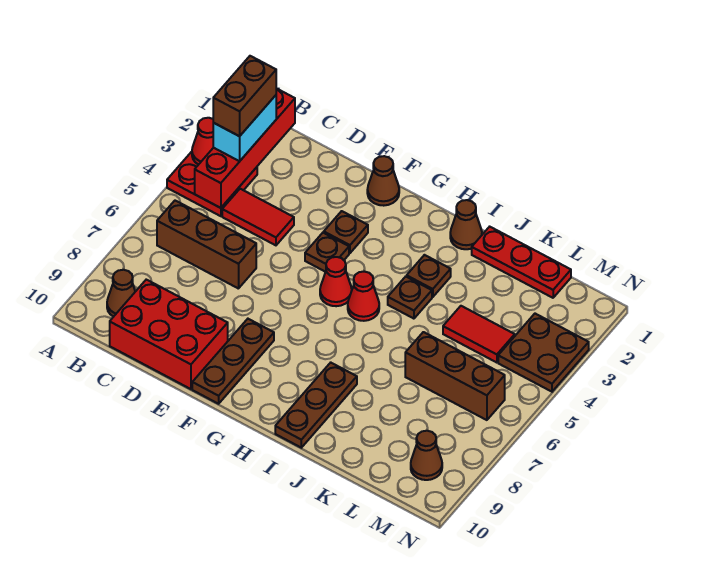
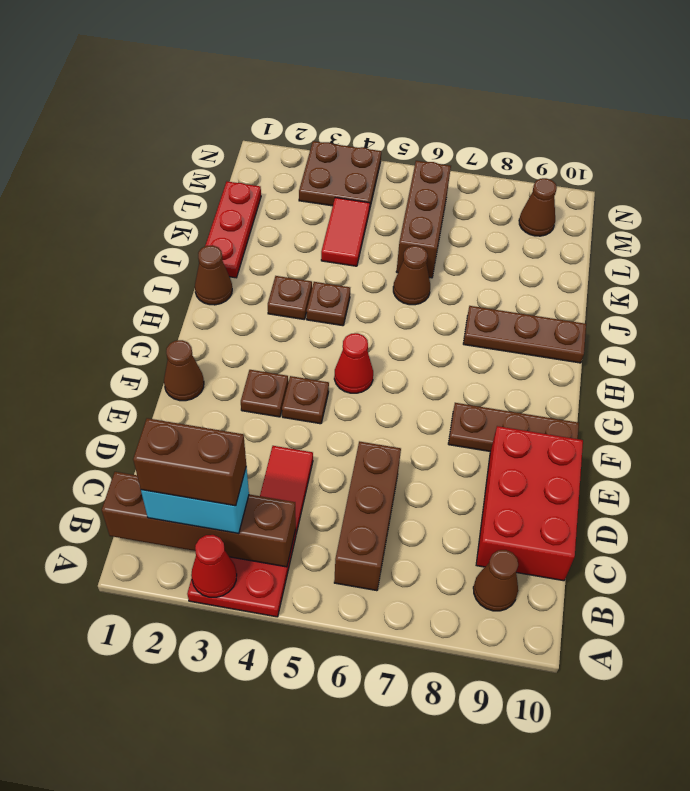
red brick B1:B4 level 2 -> brown brick B1:B4 level 2
red cone H5 level 1 -> none
none -> brown cone J6 level 1

